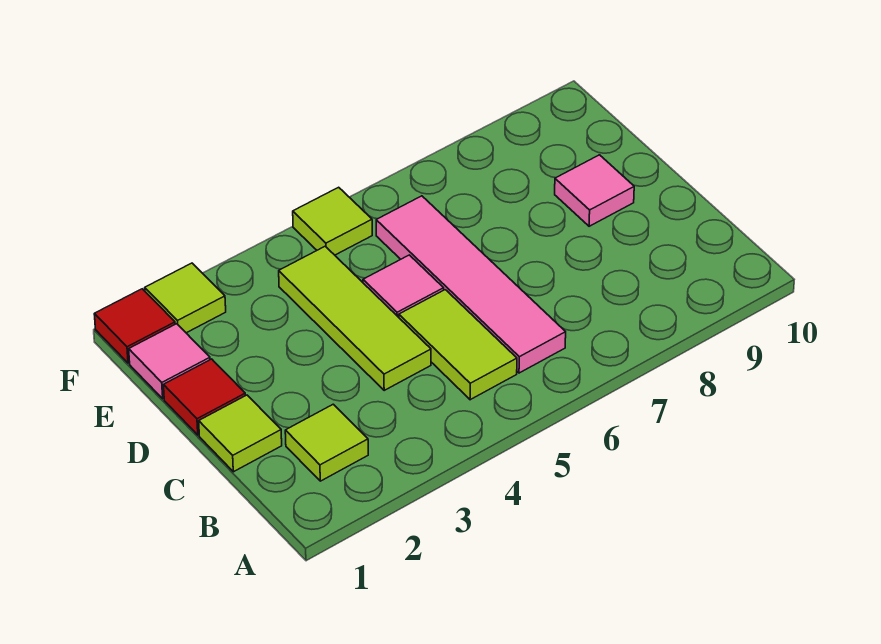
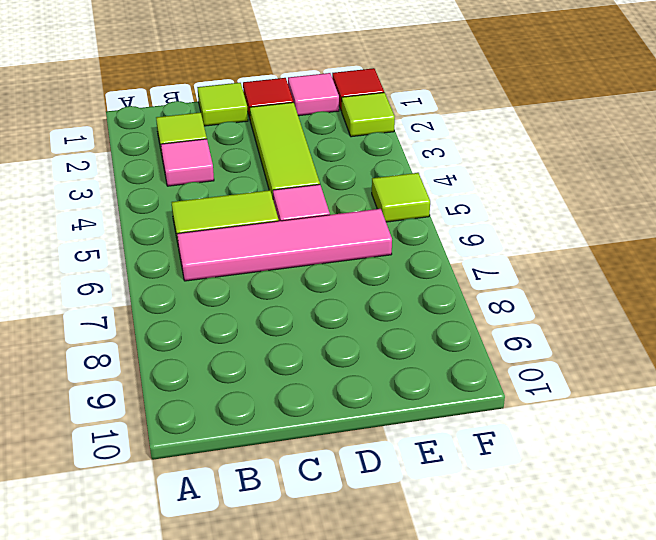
lime tile C4:E4 level 1 -> lime tile D2:D4 level 1
pink tile D9 level 1 -> pink tile B3 level 1

